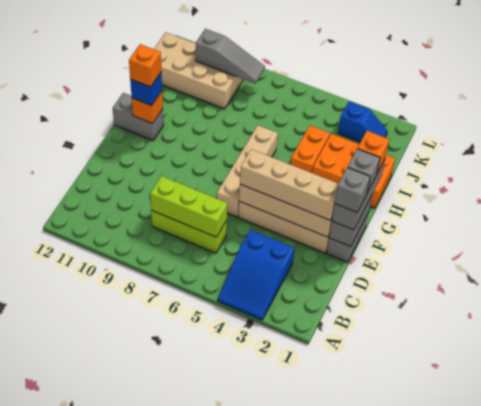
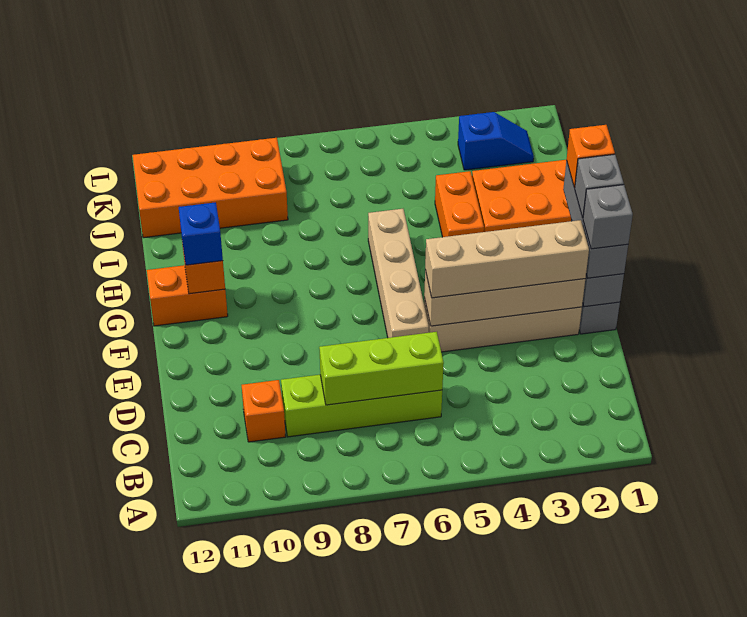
blue slope A3:C4 level 1 top C -> none
lime brick C6:C8 level 1 -> lime brick C6:C9 level 1
grey brick G11:G12 level 1 -> orange brick G11:G12 level 1
orange brick G11 level 4 -> orange brick C10 level 1
tan brick J9:K12 level 1 -> orange brick J9:K12 level 1
grey slope K8:K10 level 2 top 10 -> none

